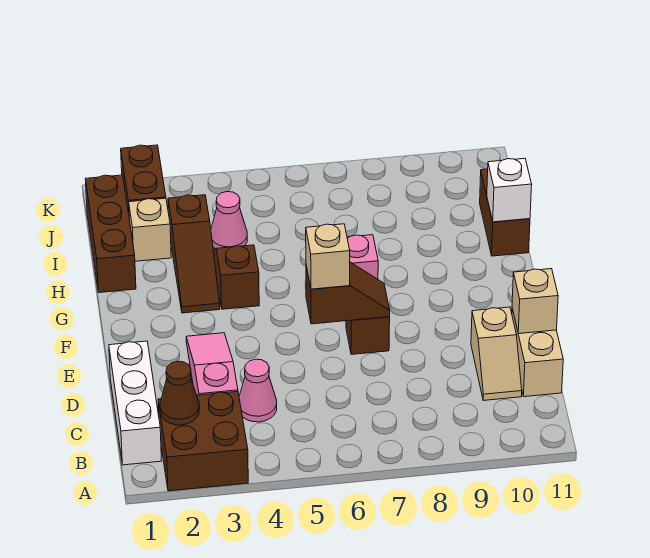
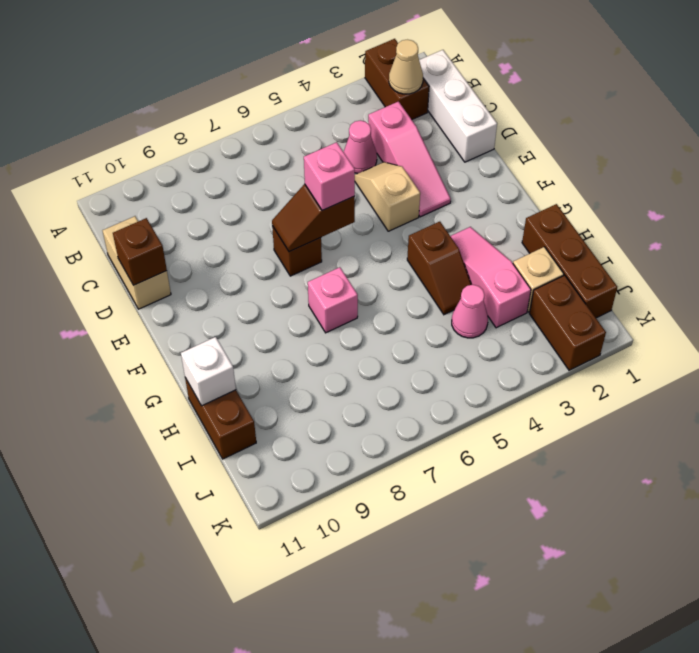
brown brick A2:B3 level 1 -> brown brick A2:B2 level 1
brown cone B2 level 2 -> tan cone B2 level 2
tan slope C10:D10 level 1 top D -> tan slope D4:E4 level 1 top E
tan brick D11 level 2 -> brown brick D11 level 2
tan brick E6 level 3 -> pink brick E6 level 3
brown slope G3:I3 level 1 top I -> pink slope G3:I3 level 1 top I

